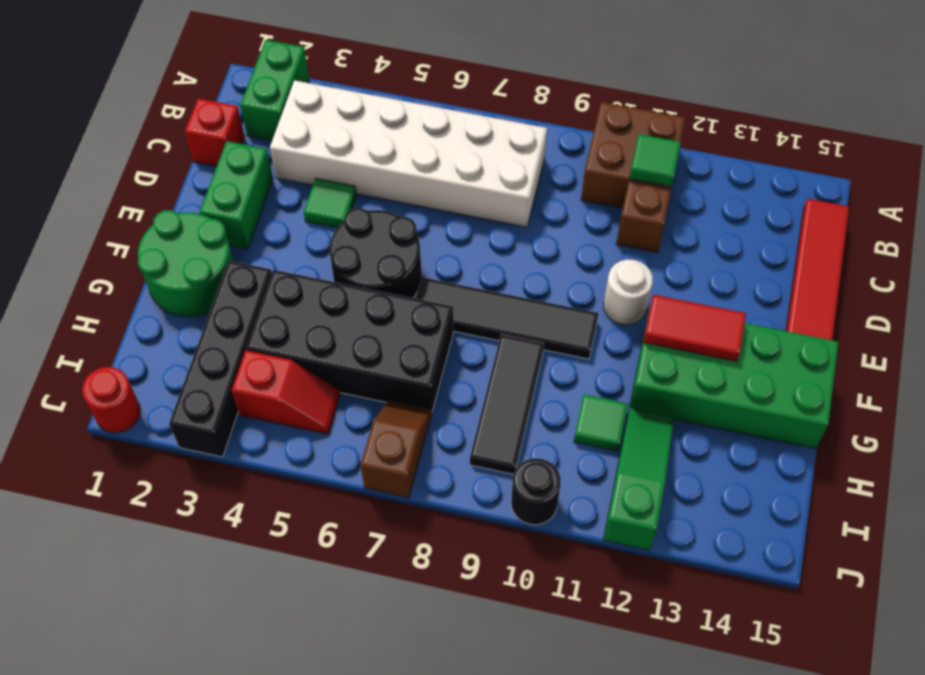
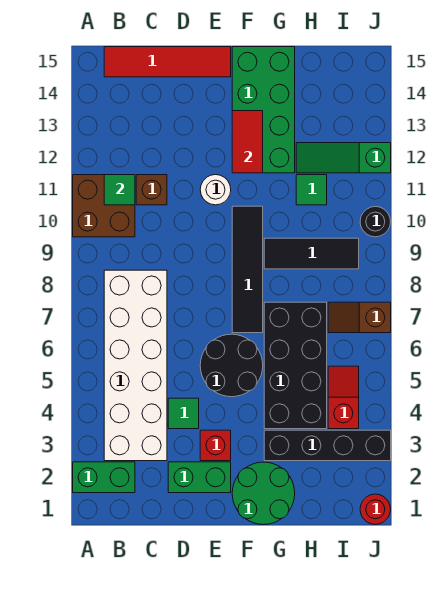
red brick C1 level 1 -> red brick E3 level 1

